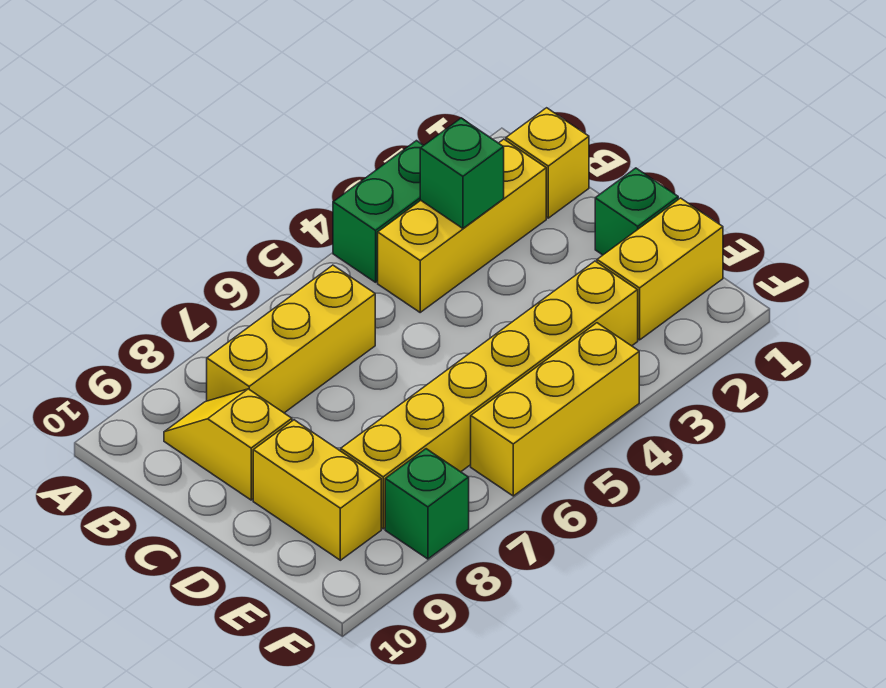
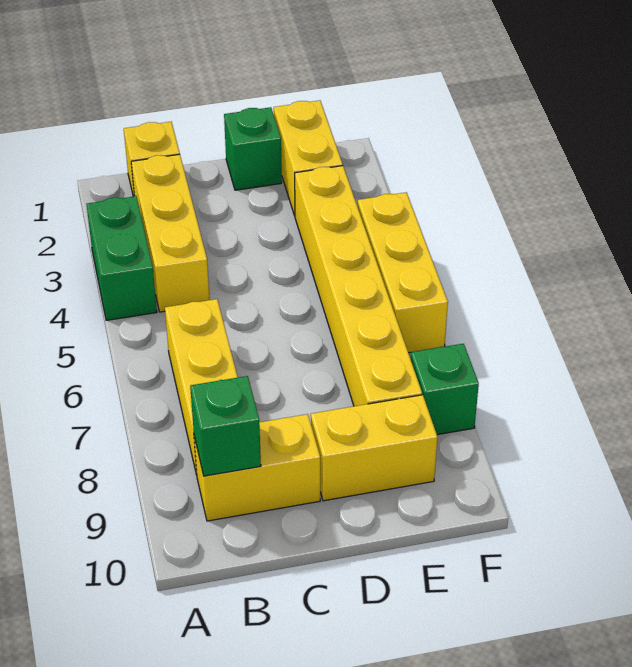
green brick B3 level 2 -> green brick B9 level 2
yellow slope B9:C9 level 1 top C -> yellow brick B9:C9 level 1

